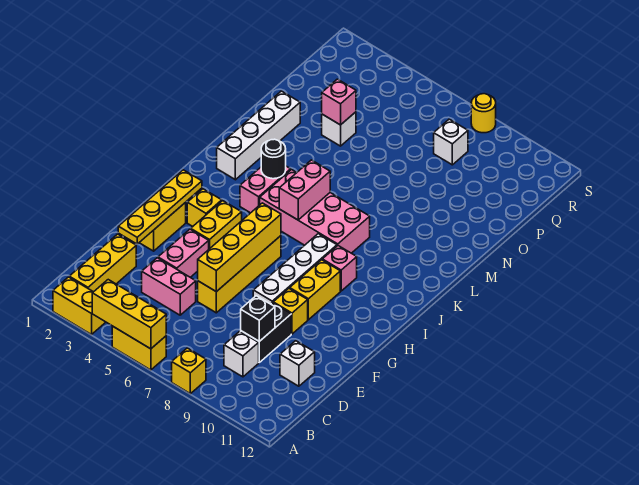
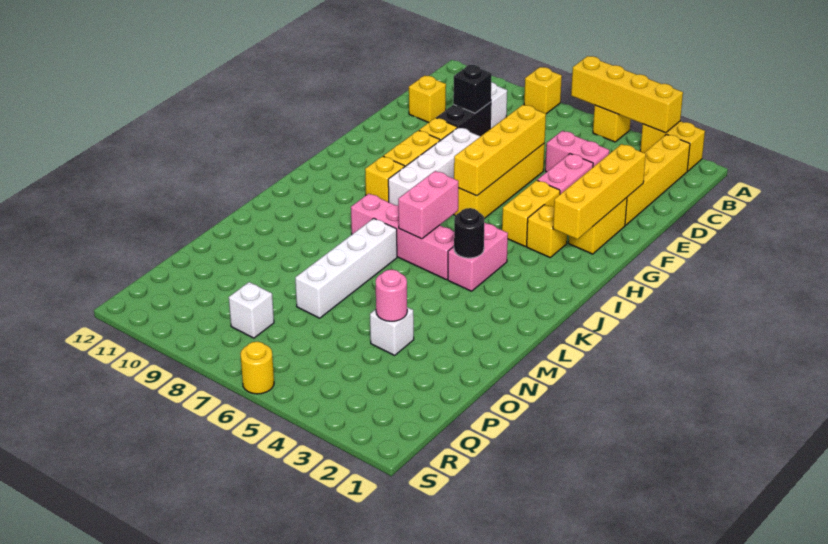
yellow brick A4:A6 level 2 -> yellow brick A3:A6 level 2
yellow brick A5:A6 level 1 -> yellow brick A5 level 1
yellow brick B2:D2 level 1 -> yellow brick B2:E2 level 1
white brick D11 level 1 -> yellow brick D11 level 1
yellow plate E2:H2 level 2 -> yellow brick E2:H2 level 2
pink brick I9 level 1 -> yellow brick I9 level 1
pink brick J5:K8 level 1 -> pink brick K5:K8 level 1
white brick K2:N2 level 1 -> white brick L7:O7 level 1
pink brick O4 level 2 -> pink round brick O4 level 2
yellow round brick S8 level 1 -> yellow round brick S6 level 1

